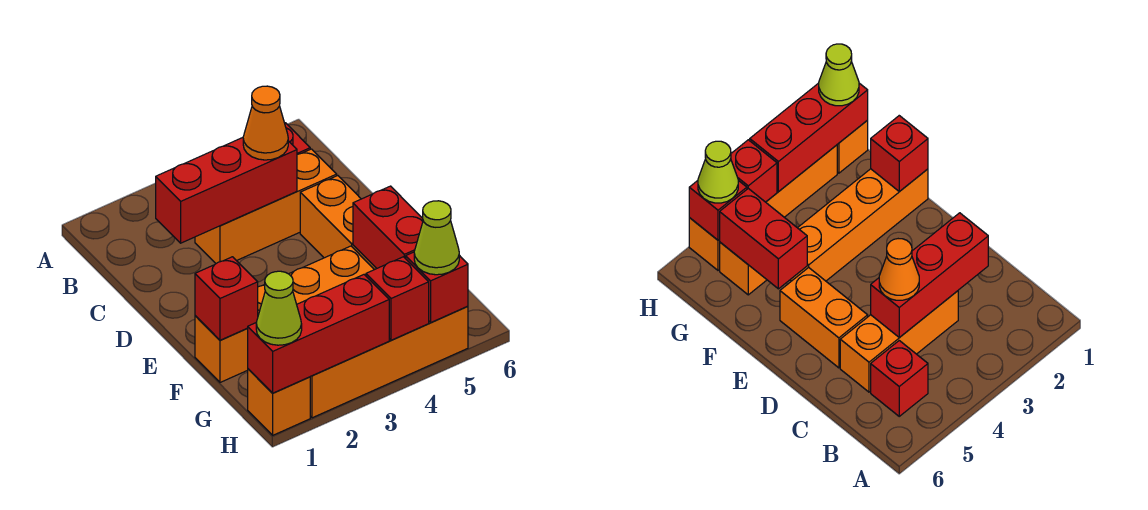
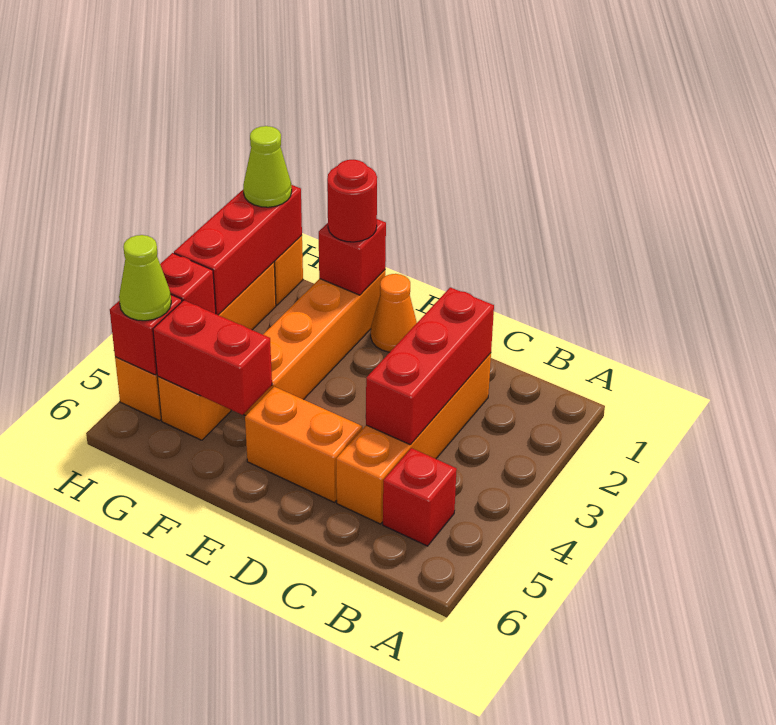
orange brick C3:C5 level 1 -> orange brick C2:C5 level 1
orange cone C4 level 3 -> orange cone E1 level 1
none -> red round brick F1 level 3

